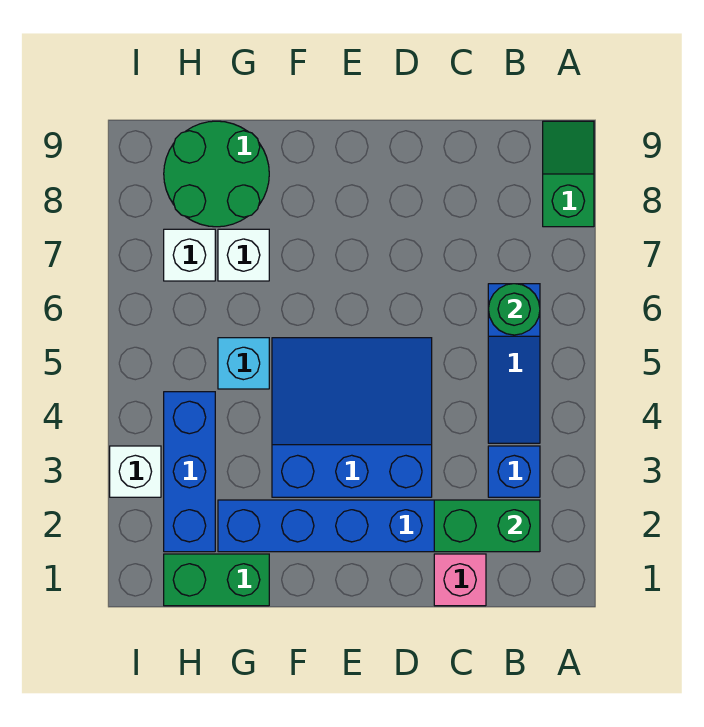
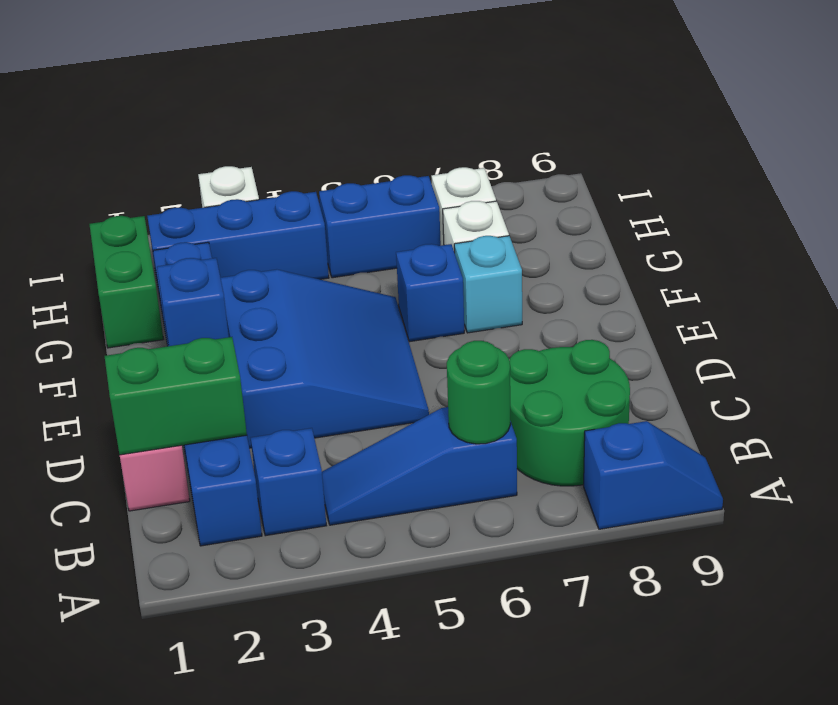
green slope A8:A9 level 1 top 8 -> blue slope A8:A9 level 1 top 8
green brick B2:C2 level 2 -> green brick C1:C2 level 2
none -> blue brick E2 level 2
none -> blue brick F6 level 1
cyan brick G5 level 1 -> cyan brick F7 level 1
green round brick G8:H9 level 1 -> green round brick B7:C8 level 1
none -> blue brick H5:H6 level 1

